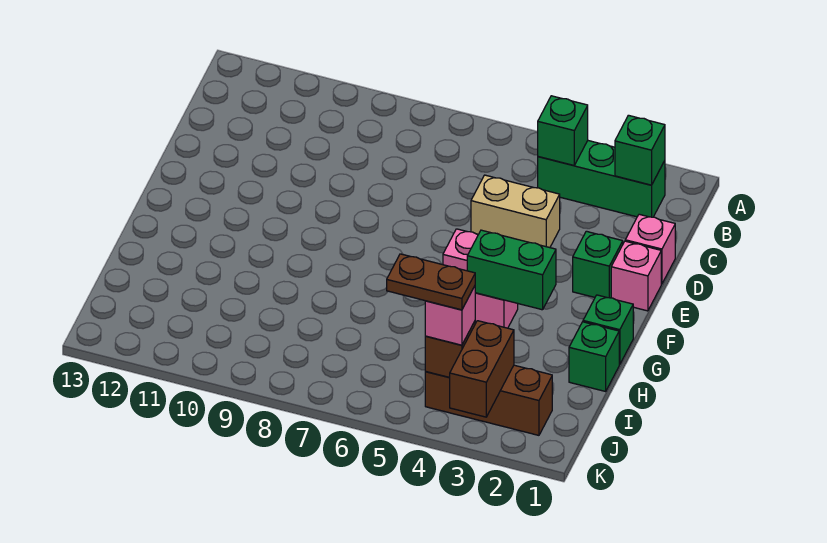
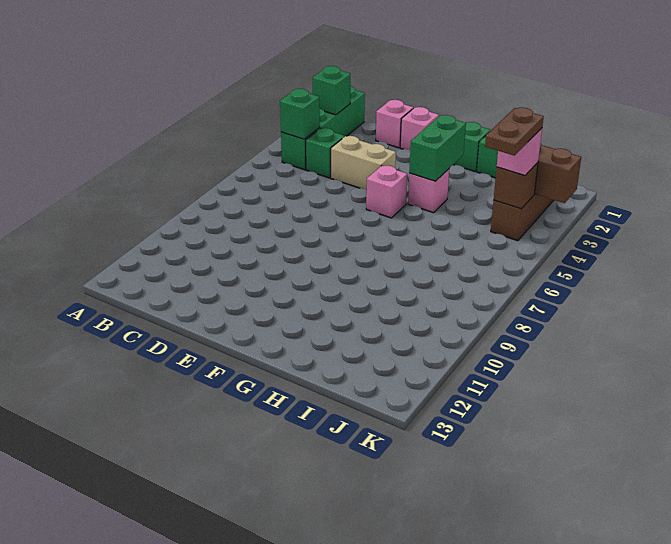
green brick B2:B4 level 1 -> green brick B1:B4 level 1
tan brick D4:D5 level 1 -> tan brick D4:E4 level 1
green brick E2 level 1 -> green brick C4 level 1

